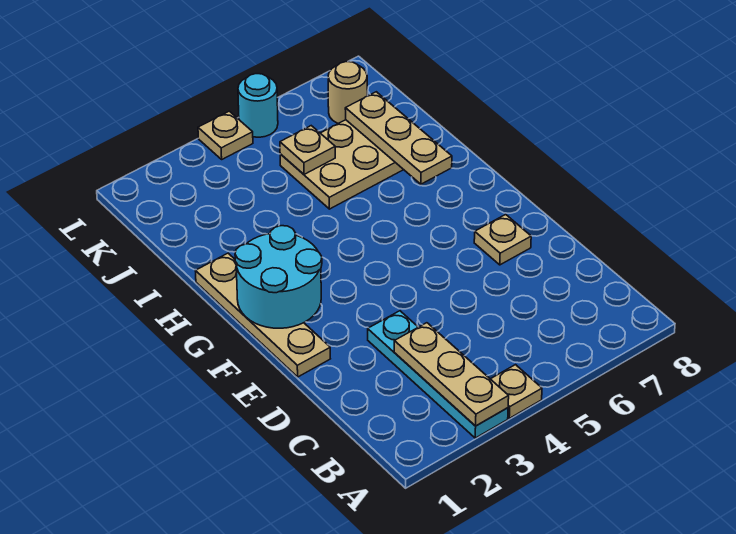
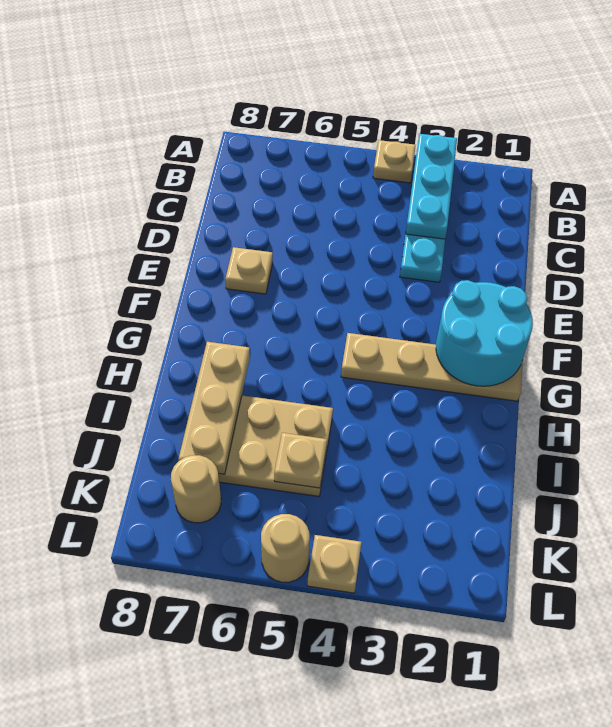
tan plate A3:C3 level 2 -> cyan plate A3:C3 level 2
tan plate E1:H1 level 1 -> tan plate G1:G4 level 1
cyan round brick L5 level 1 -> tan round brick L5 level 1

